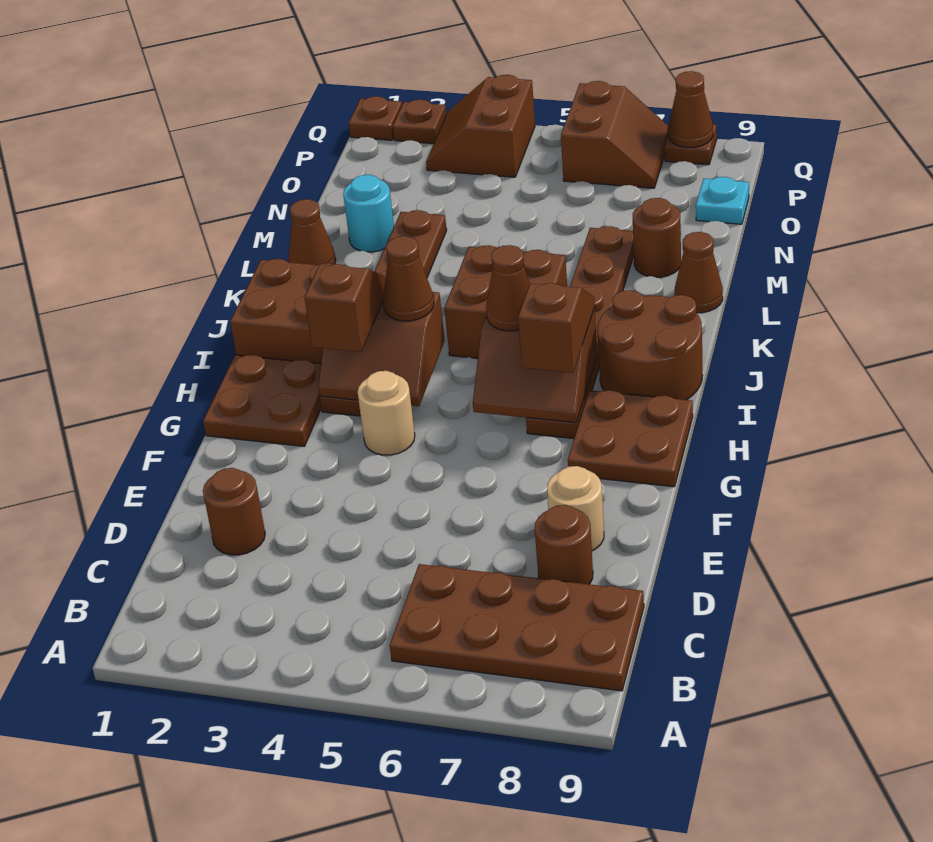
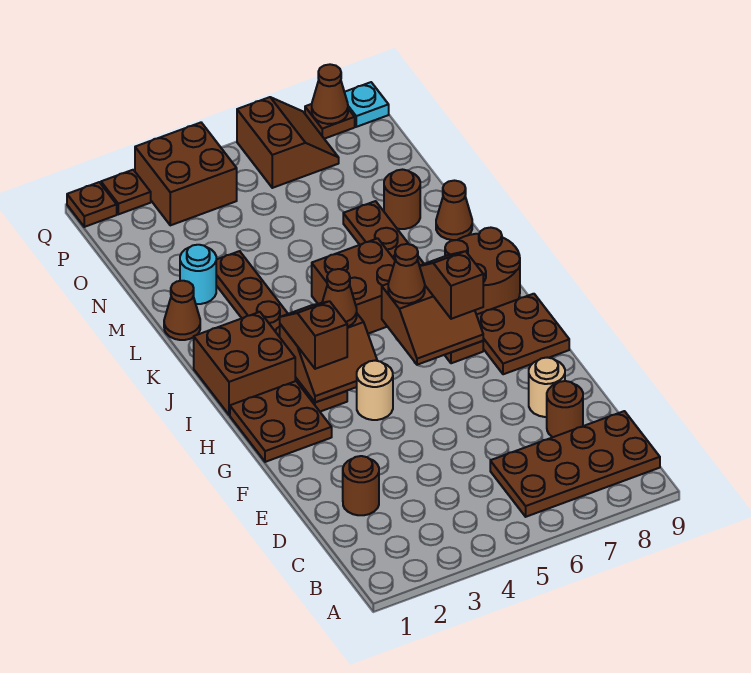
cyan plate O9 level 1 -> cyan plate Q9 level 1
brown slope P3:Q4 level 1 top 4 -> brown brick P3:Q4 level 1

